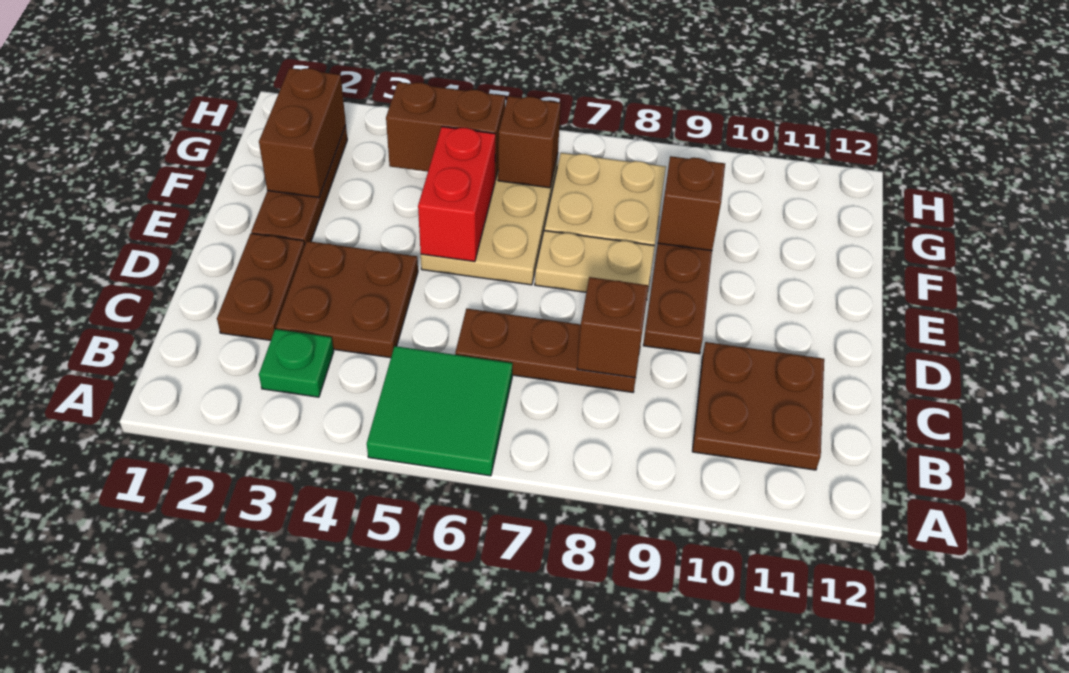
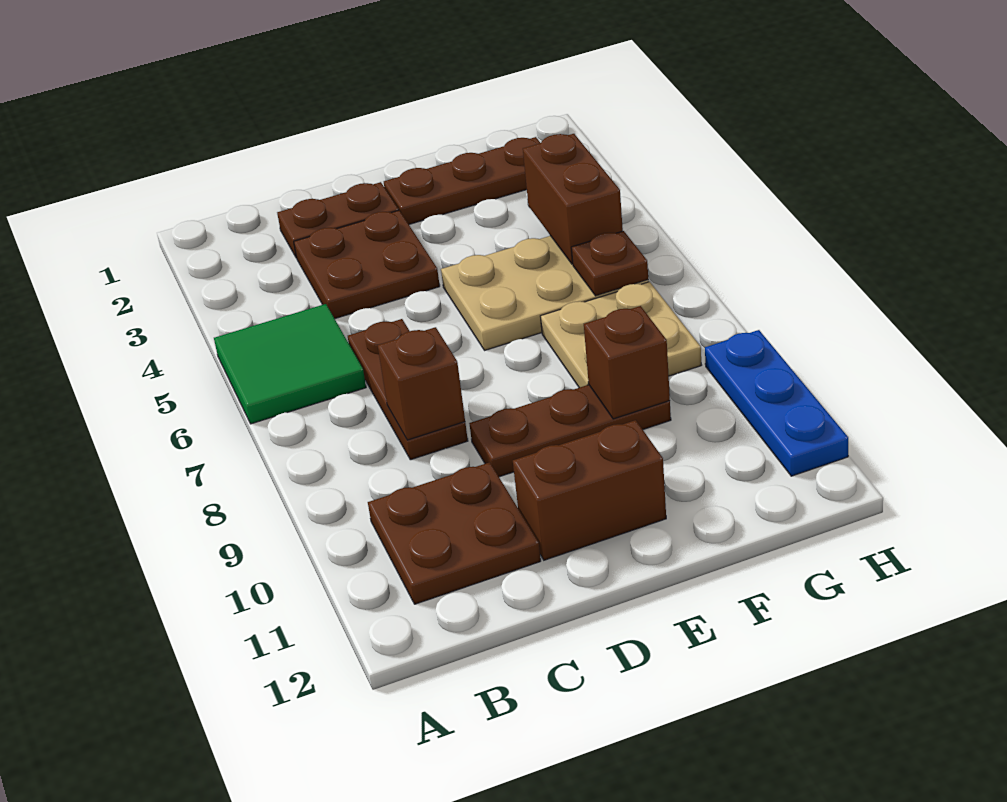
green plate B3 level 1 -> none
red brick E5:F5 level 2 -> none
tan plate E7:E8 level 1 -> none
brown brick F2:G2 level 2 -> brown brick D11:E11 level 1
brown brick G6 level 2 -> brown plate G6 level 2
none -> blue plate H9:H11 level 1

